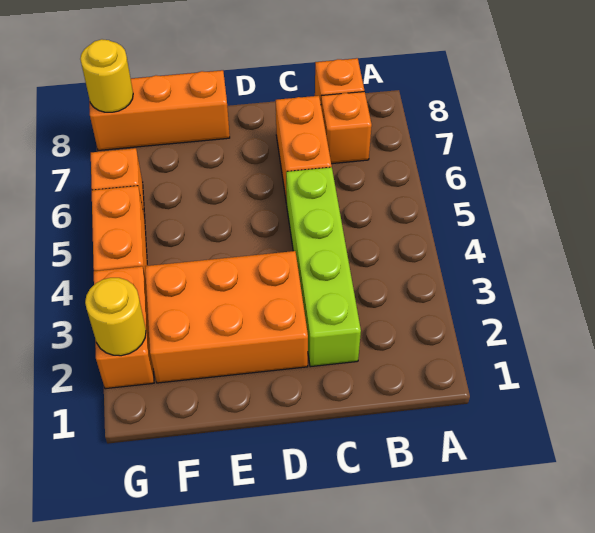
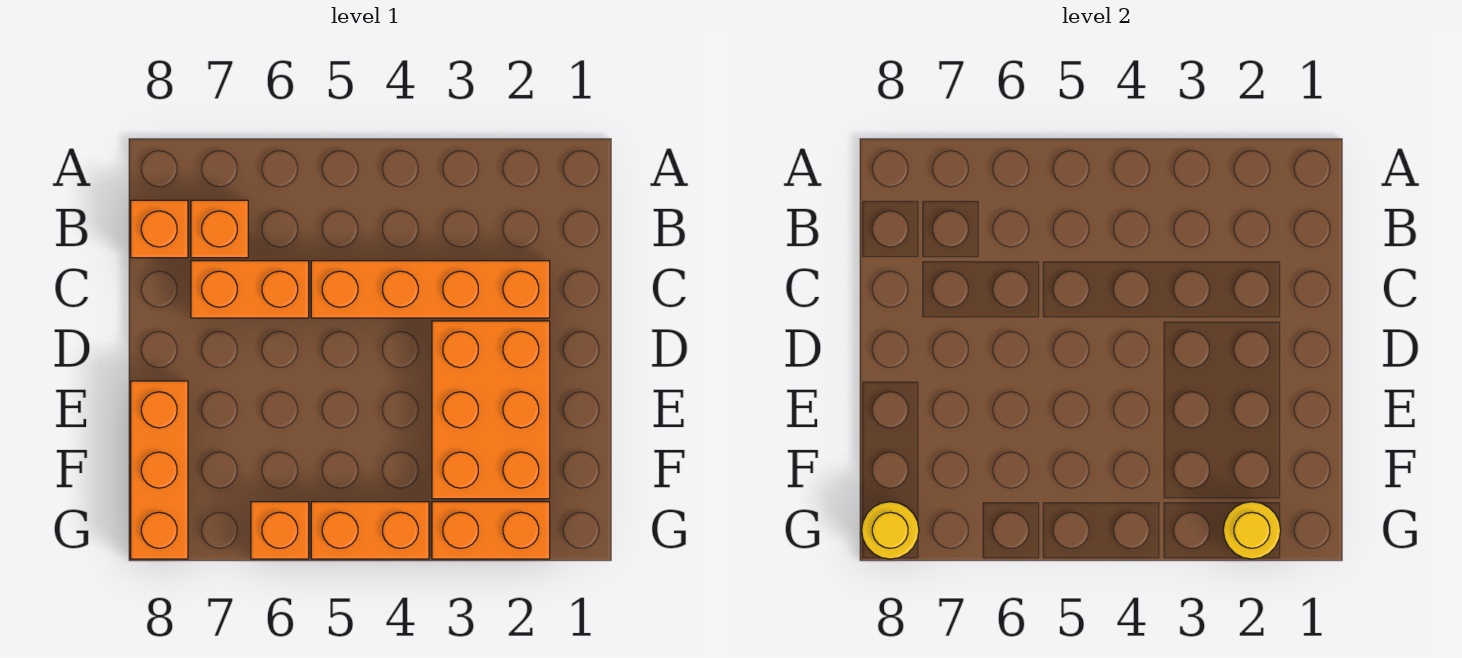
lime brick C2:C5 level 1 -> orange brick C2:C5 level 1

